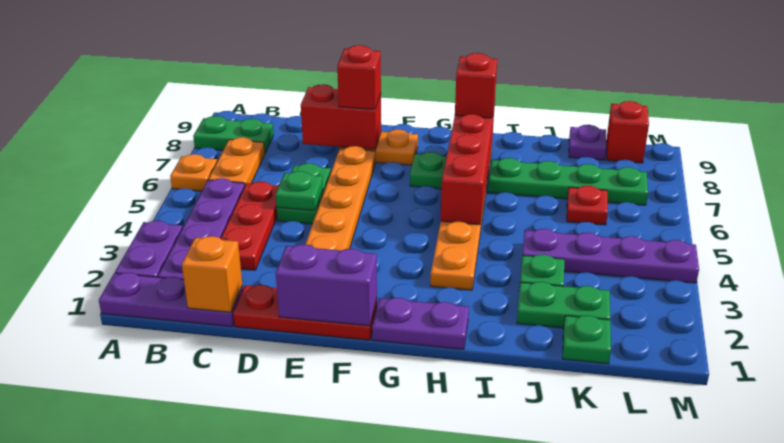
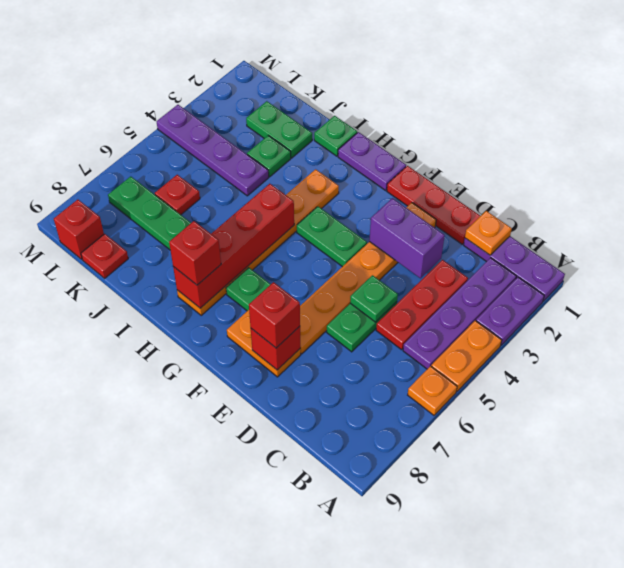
green plate A8:B8 level 1 -> green plate F4:G4 level 1
orange plate B6:B7 level 1 -> orange plate A4:A5 level 1
orange brick C1 level 2 -> orange plate C1 level 2
red brick D8:E8 level 2 -> red brick E8 level 2
purple brick E1:F1 level 2 -> purple brick D3:E3 level 2
green plate K1 level 1 -> green plate I1 level 1
purple plate K9 level 1 -> red plate K9 level 1

